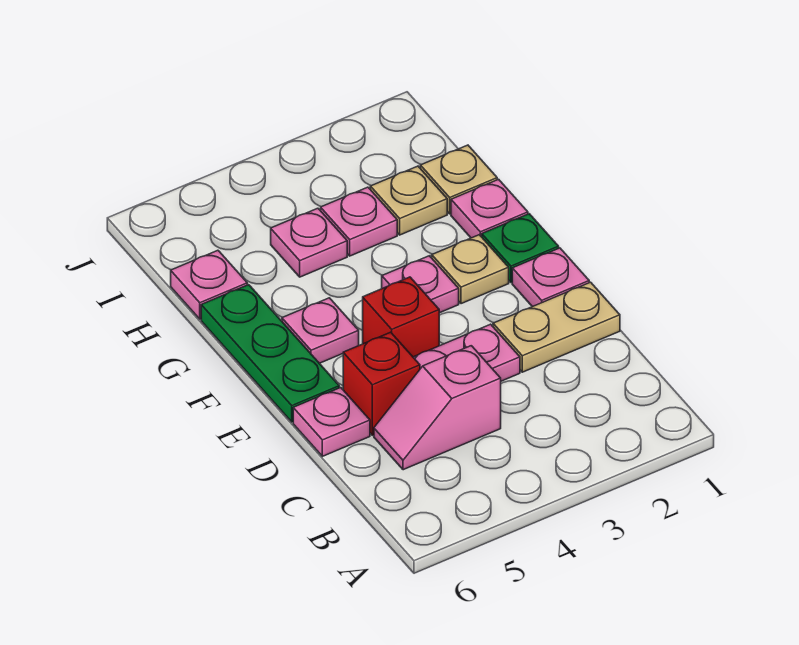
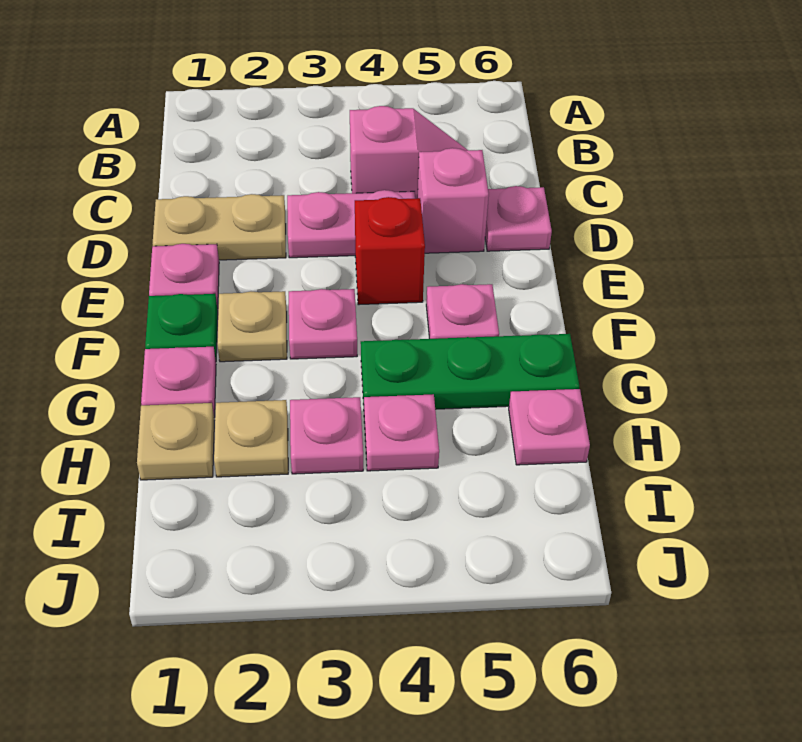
red brick D5 level 1 -> pink brick D5 level 1
green plate E6:G6 level 1 -> green plate G4:G6 level 1

